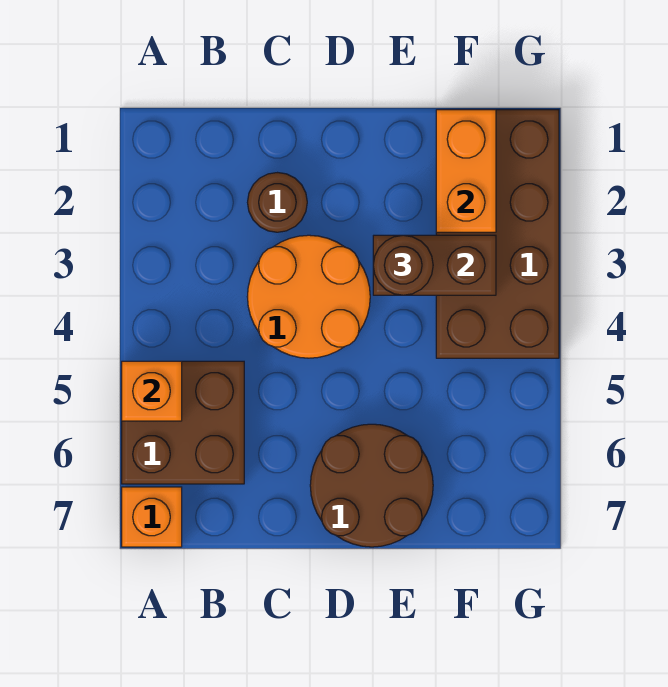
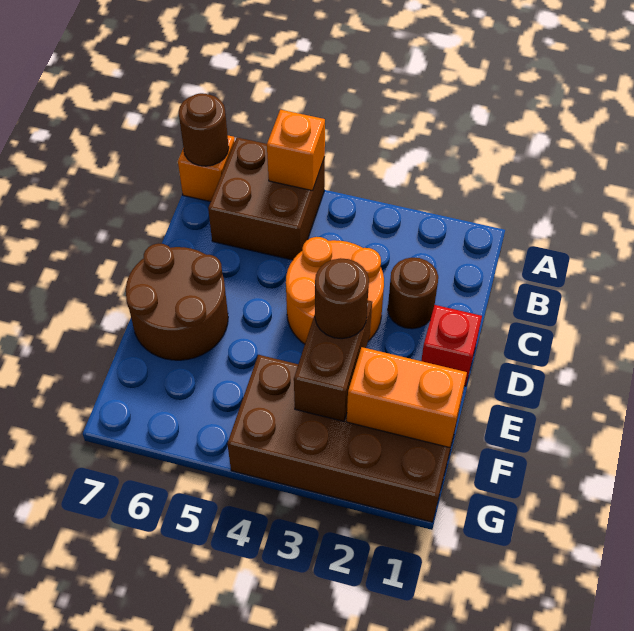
none -> brown round brick A7 level 2
none -> red brick D1 level 1

